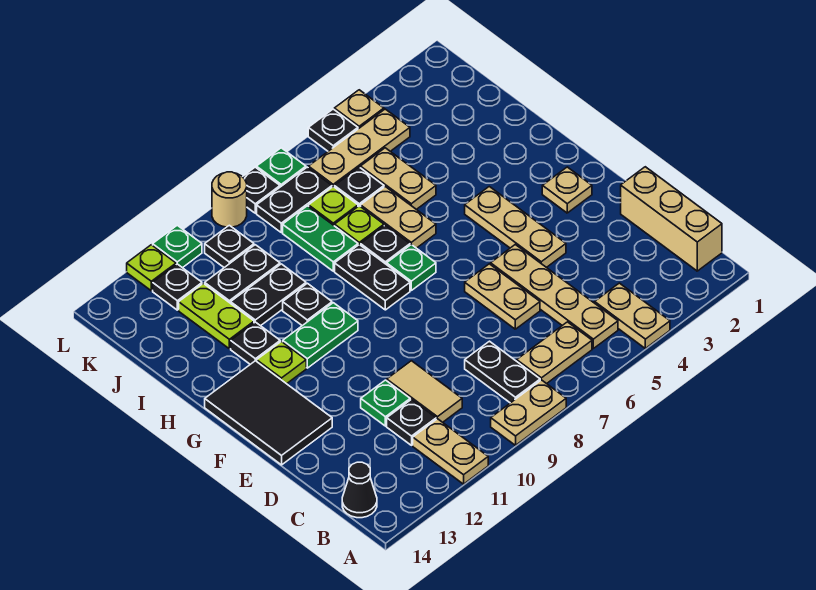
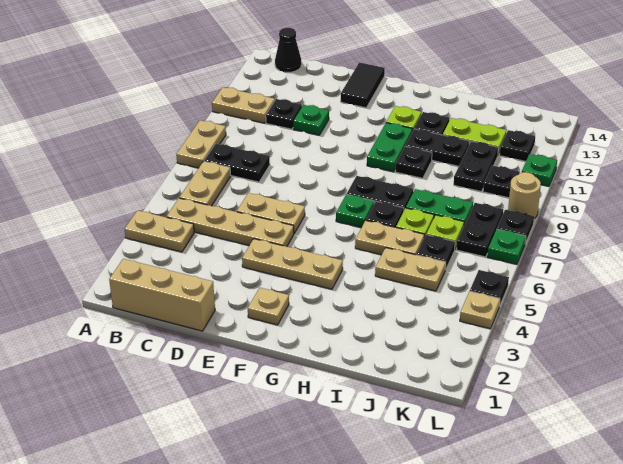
tan tile C10:D10 level 1 -> none
black tile E13:G14 level 1 -> black tile E13:E14 level 1
black plate I10:I11 level 1 -> black plate H11:I11 level 1
tan plate K4:K6 level 1 -> none
lime plate L12 level 1 -> none

